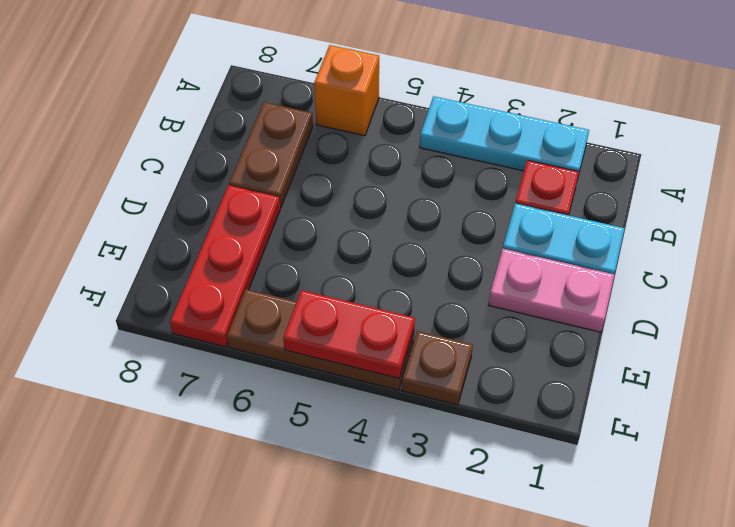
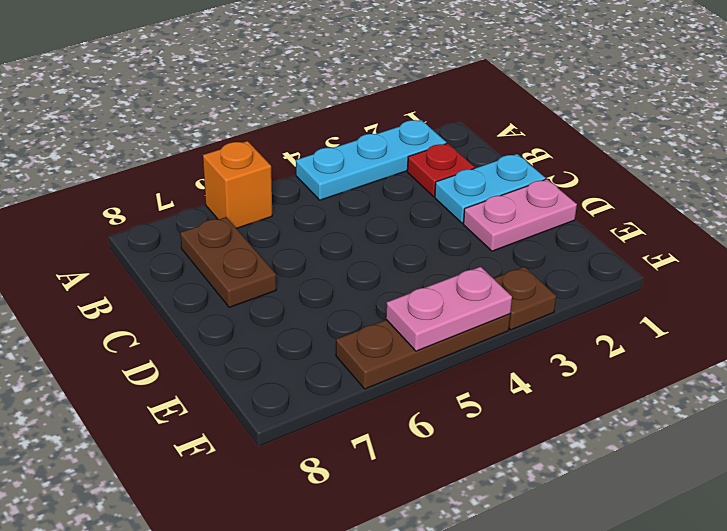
red plate D7:F7 level 1 -> none
red plate F4:F5 level 2 -> pink plate F4:F5 level 2

